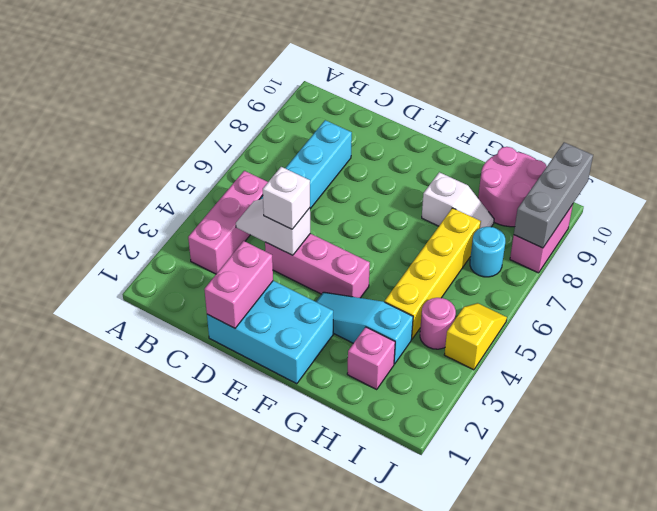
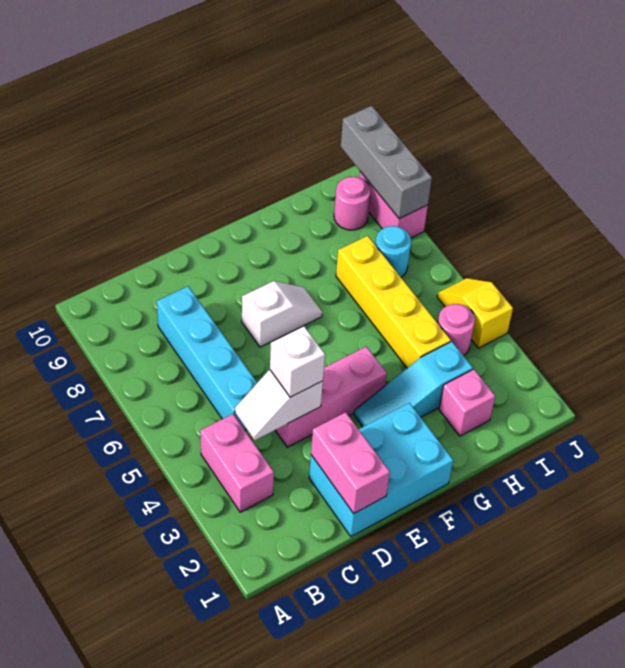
pink brick B3:B5 level 1 -> pink brick B3:B4 level 1
white slope G8:H8 level 1 top G -> white slope E7:F7 level 1 top E
pink round brick H9:I10 level 1 -> pink round brick I9 level 1

